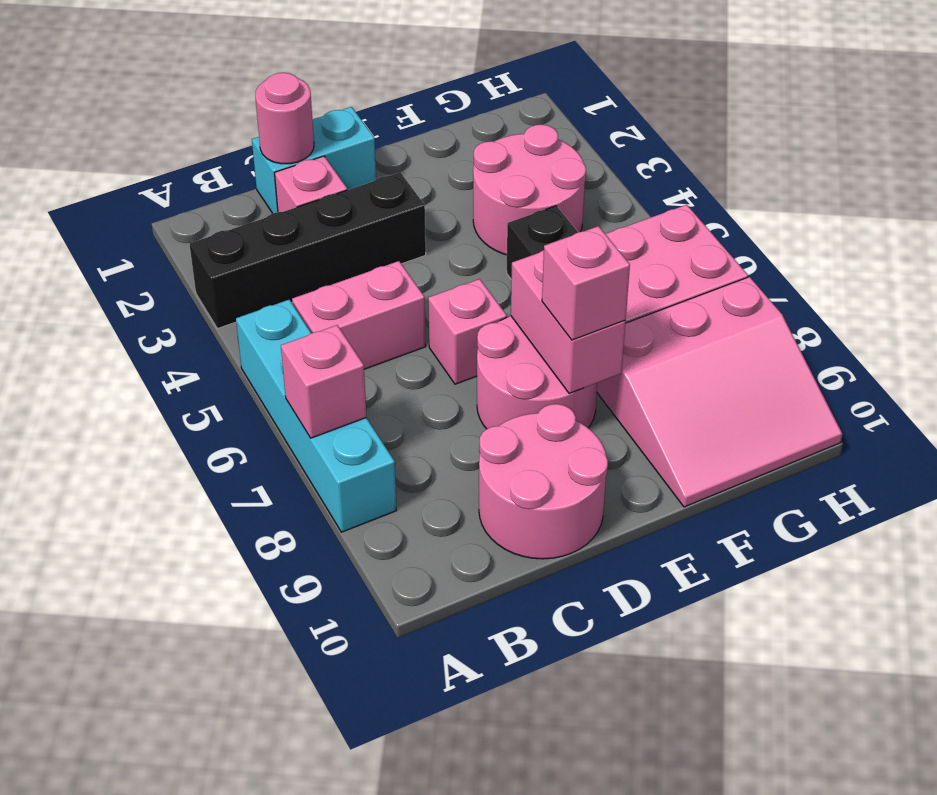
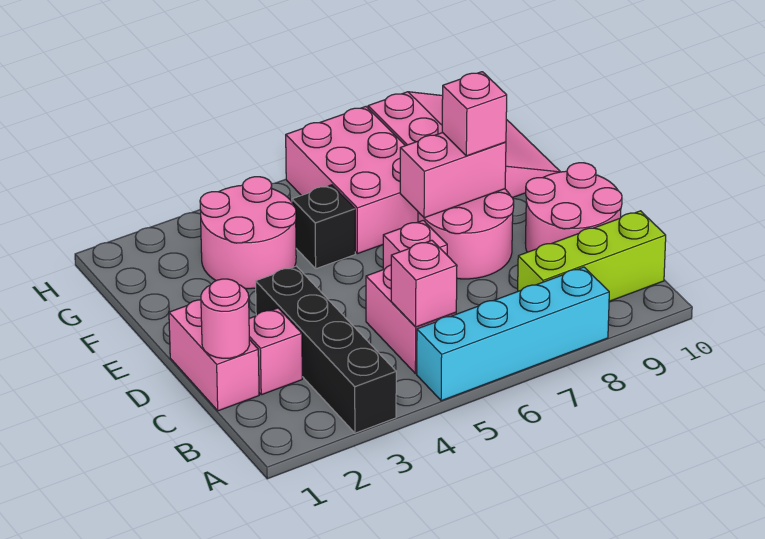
pink brick A7 level 2 -> pink brick B5 level 2
none -> lime brick B8:B10 level 1
cyan brick C1:D1 level 1 -> pink brick C1:D1 level 1

